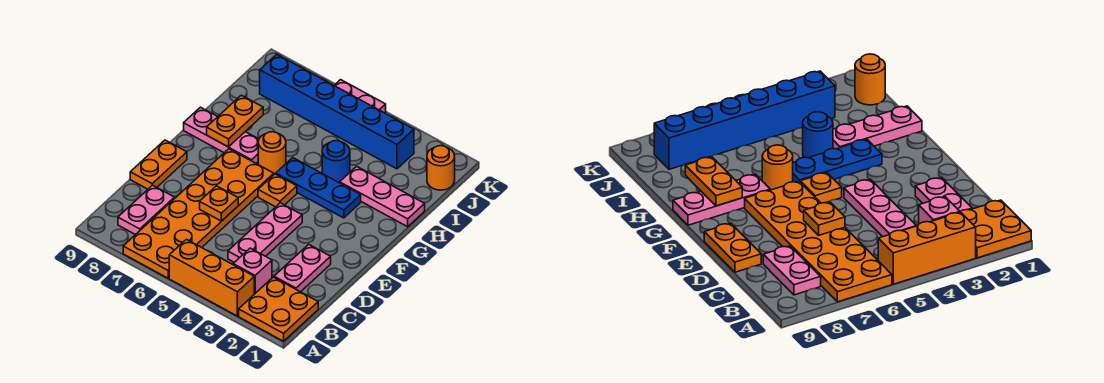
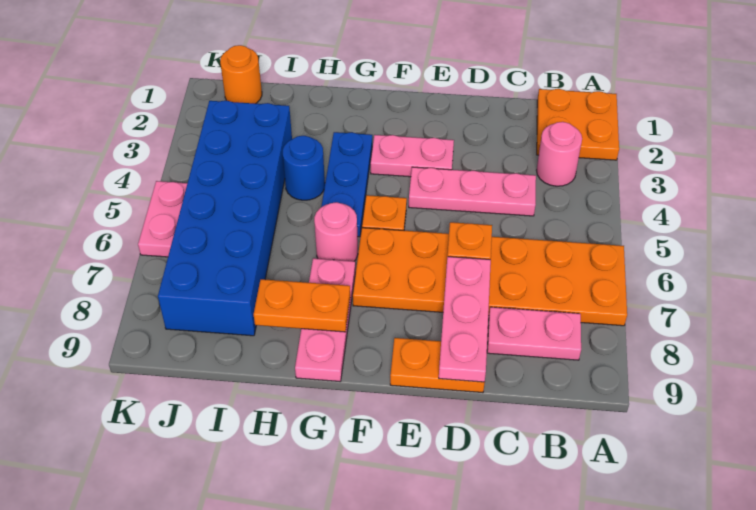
orange brick A3:A5 level 1 -> none
pink brick B3 level 1 -> pink round brick B3 level 1
pink plate C2:D2 level 1 -> pink plate E3:F3 level 1
orange round brick G6 level 1 -> pink round brick G6 level 1
pink plate H1:H3 level 1 -> pink plate D7:D9 level 2
blue brick J3:J8 level 1 -> blue brick I3:J8 level 1

